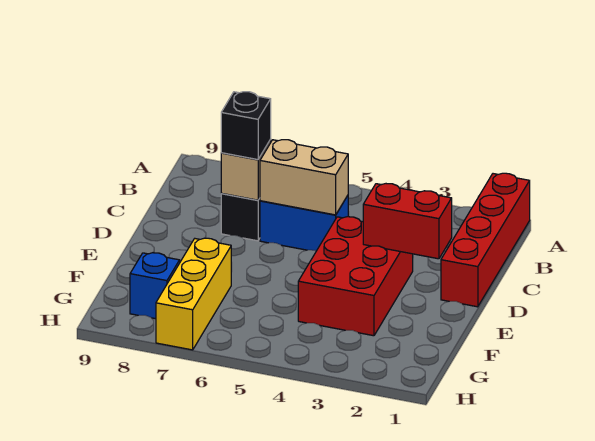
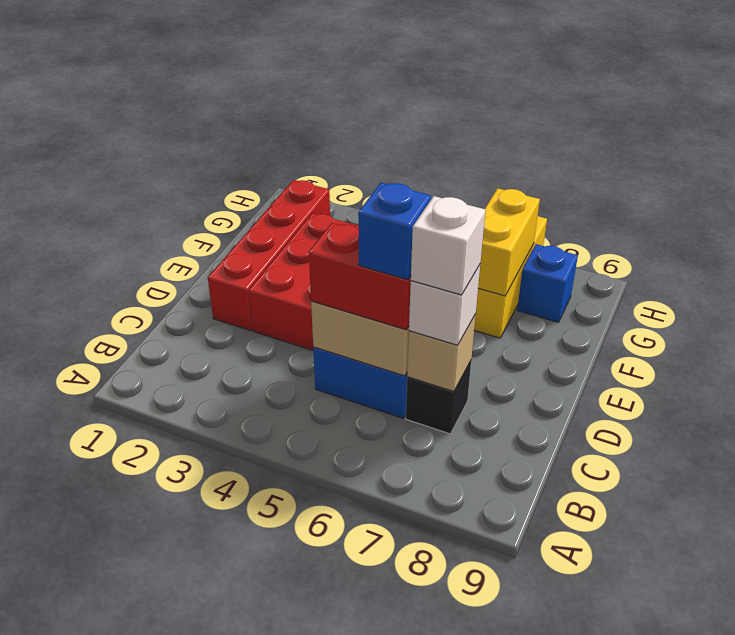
red brick A1:D1 level 1 -> red brick D2:G2 level 1
none -> blue brick C6 level 4
black brick C7 level 3 -> white brick C7 level 3
none -> white brick C7 level 4
red brick D2:D3 level 2 -> red brick C5:C6 level 3
none -> yellow brick F7:G7 level 2

